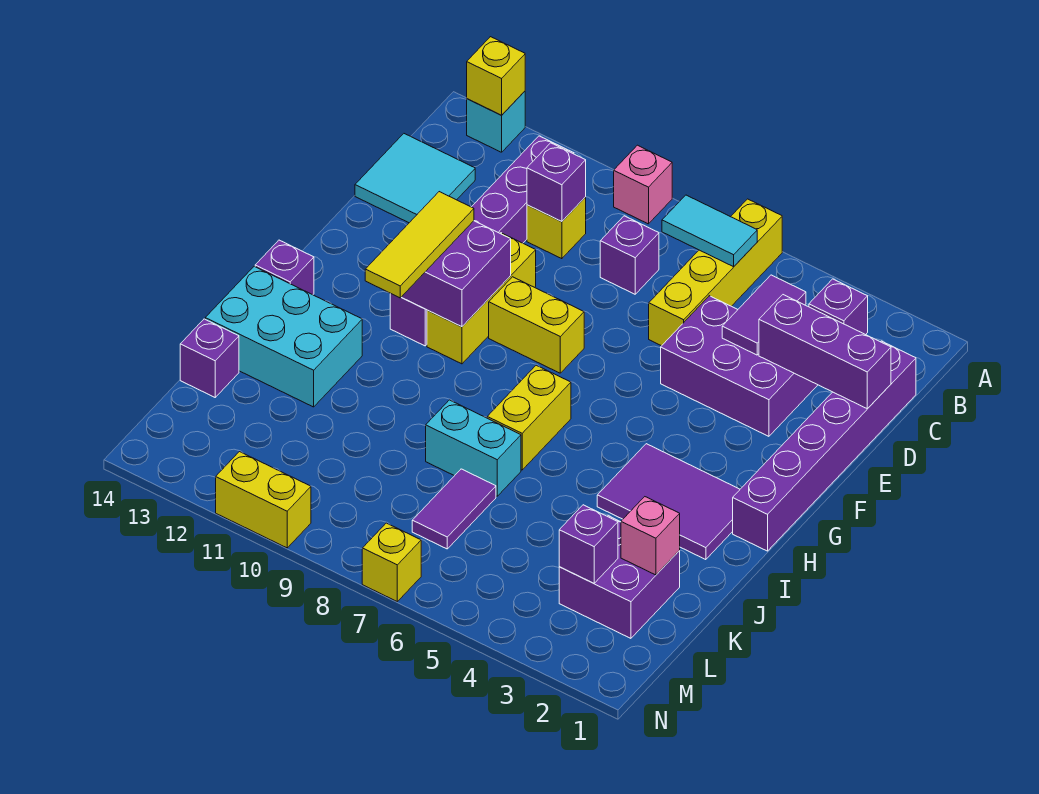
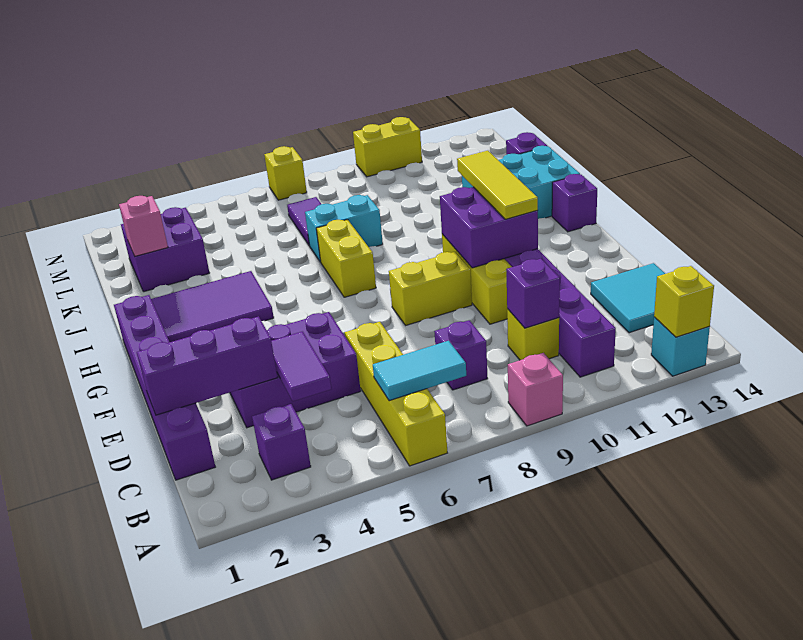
purple brick L3 level 2 -> none

